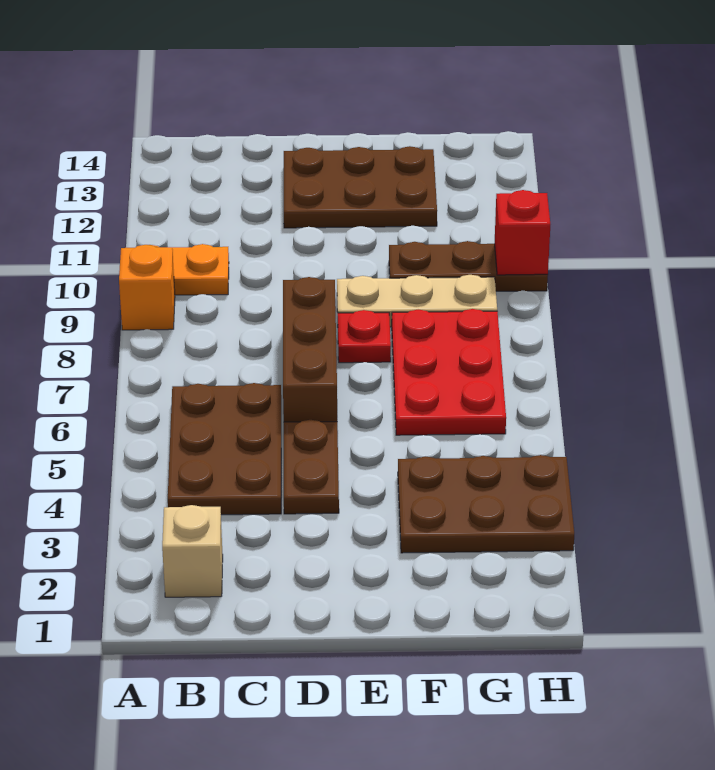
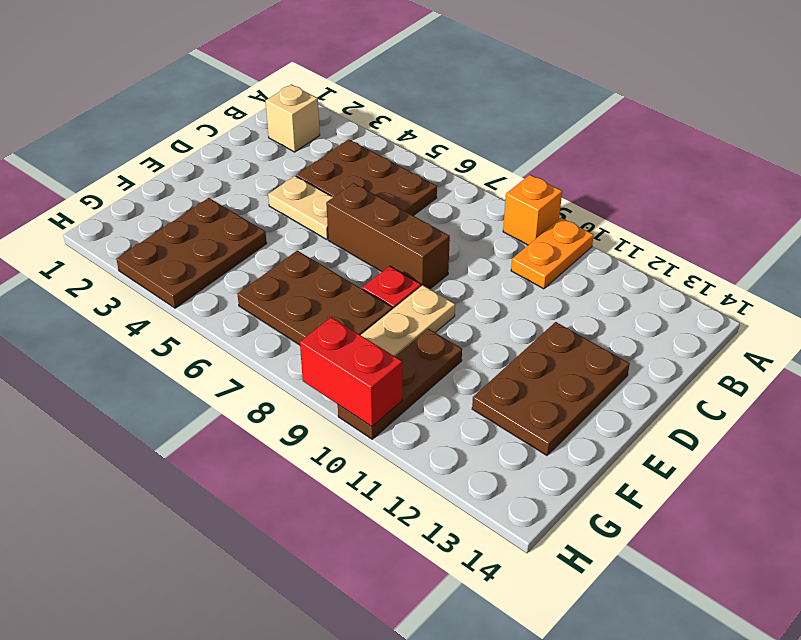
brown plate D4:D5 level 1 -> tan plate D4:D5 level 1
red plate F6:G8 level 1 -> brown plate F6:G8 level 1
red brick H10 level 2 -> red brick H9:H10 level 2

